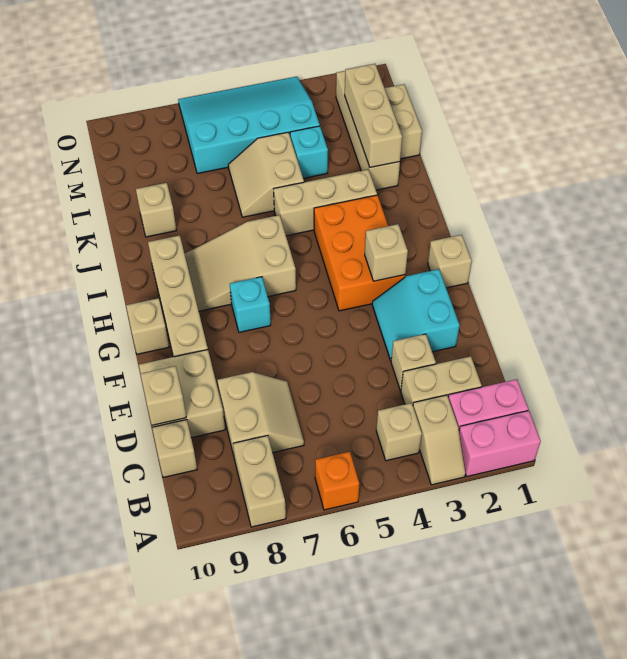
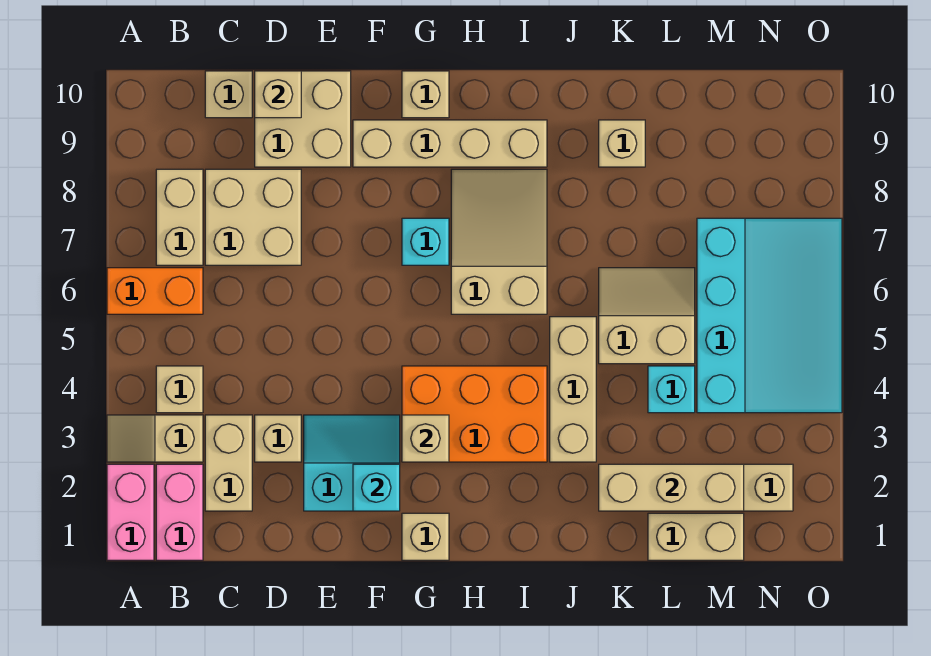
orange brick A6 level 1 -> orange brick A6:B6 level 1
tan brick A8:B8 level 1 -> tan brick B7:B8 level 1
tan slope C7:D8 level 1 top 8 -> tan brick C7:D8 level 1
none -> cyan brick F2 level 2

